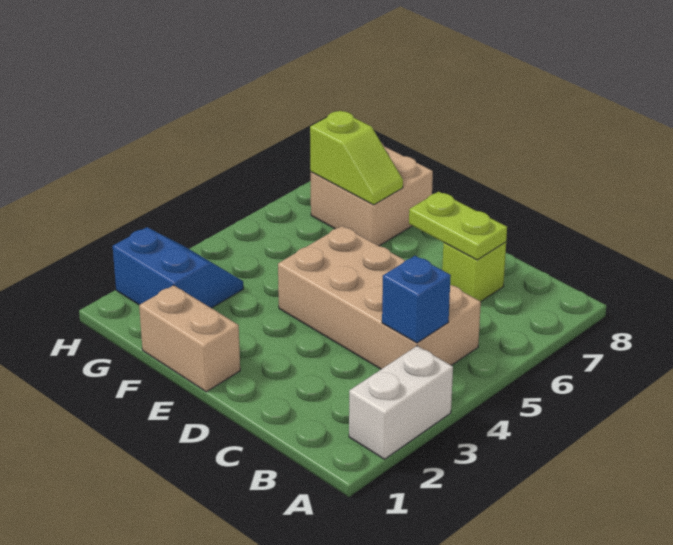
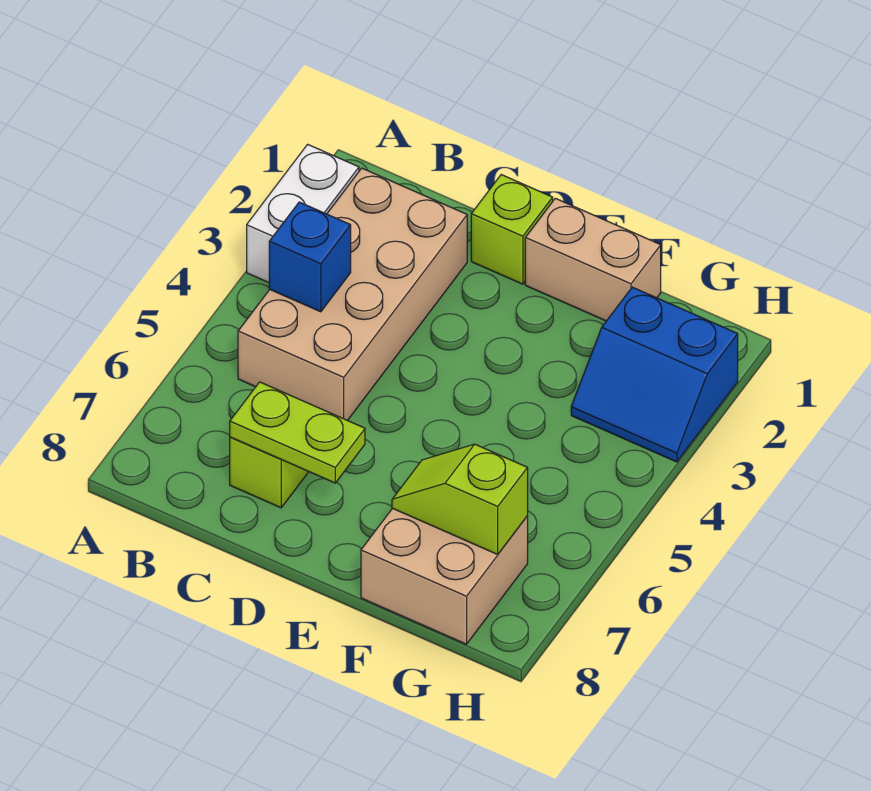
tan brick B4:E5 level 1 -> tan brick B2:C5 level 1
none -> lime brick D1 level 1

